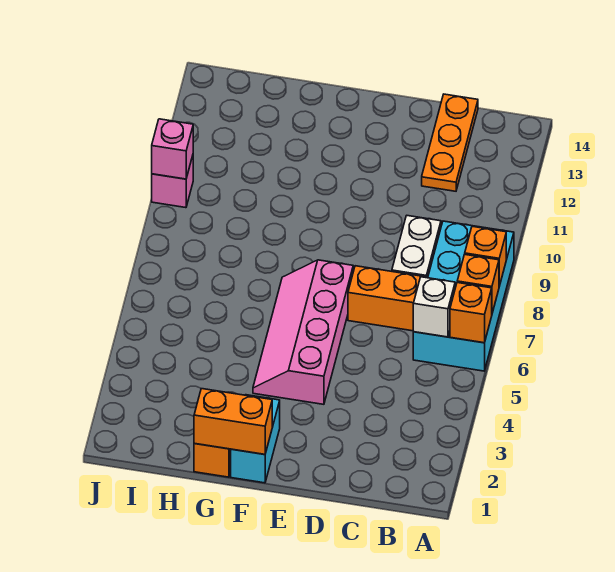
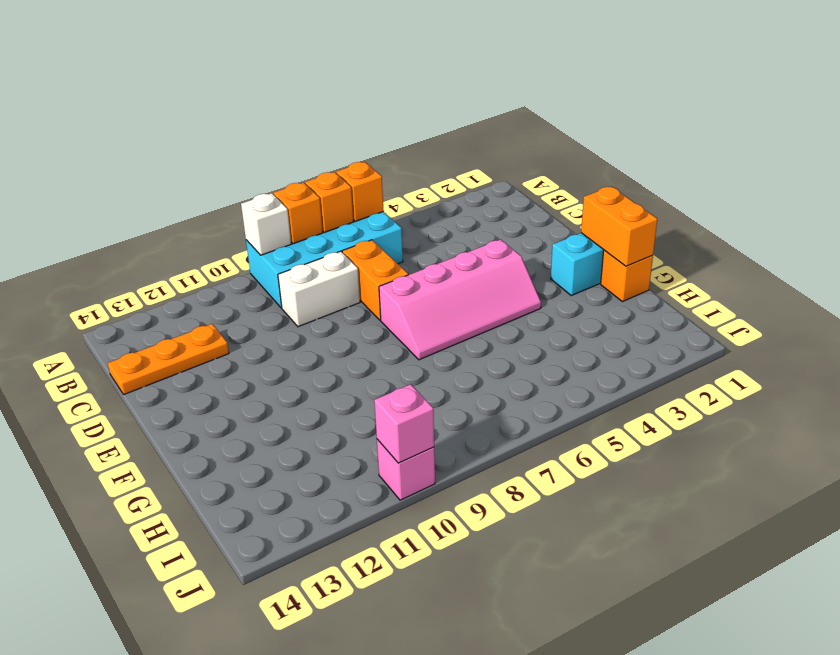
white brick B6 level 2 -> white brick A9 level 2

